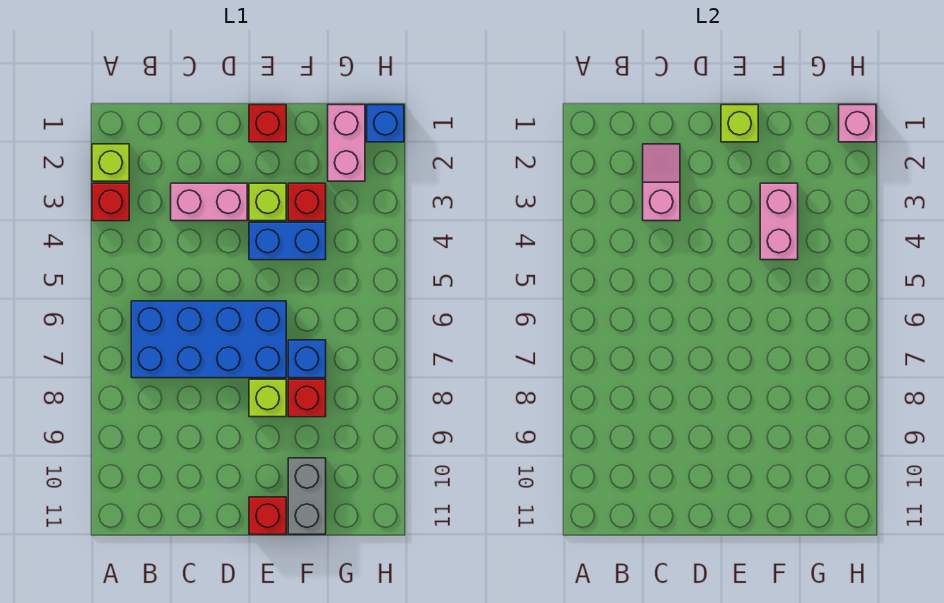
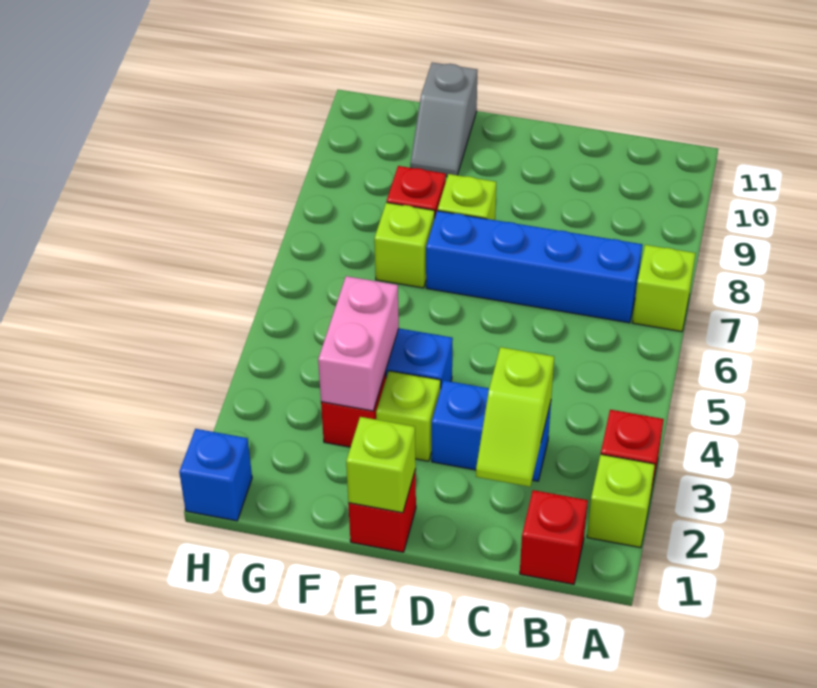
none -> lime brick A7 level 1
blue brick B6:E7 level 1 -> blue brick B7:E7 level 1
pink slope C2:C3 level 2 top 3 -> lime slope C2:C3 level 2 top 3
pink brick C3:D3 level 1 -> blue brick C3:D3 level 1
red brick E11 level 1 -> red brick B1 level 1
blue brick F7 level 1 -> lime brick F7 level 1
grey brick F10:F11 level 1 -> grey slope F10:F11 level 1 top 11
pink brick G1:G2 level 1 -> none
pink brick H1 level 2 -> none

